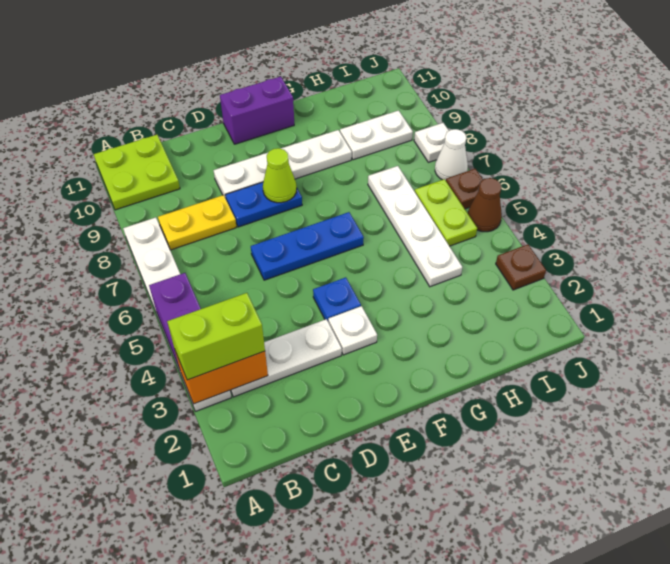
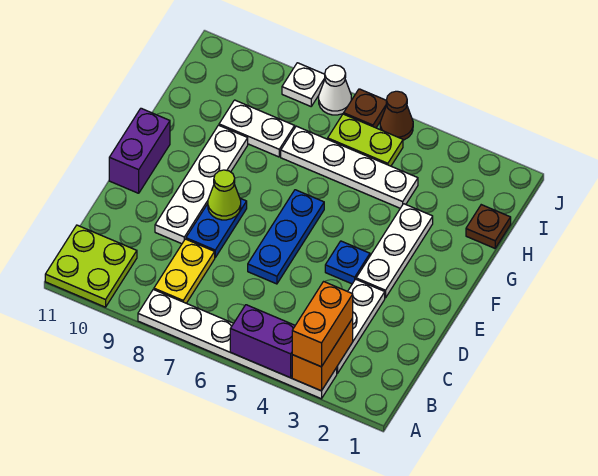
lime brick A3:B3 level 3 -> orange brick A3:B3 level 3
white plate E3 level 1 -> white plate E3:G3 level 1
white plate H9:I9 level 1 -> white plate H8:H9 level 1
brown plate J3 level 1 -> brown plate H1 level 1

